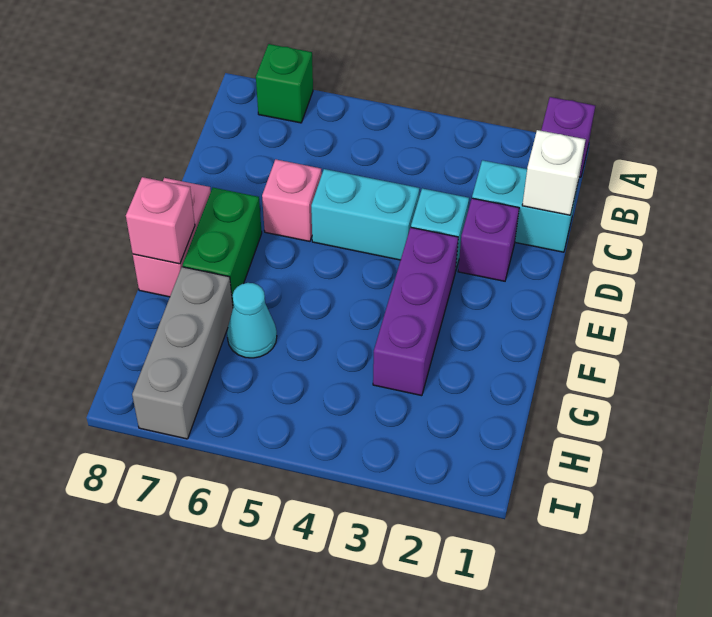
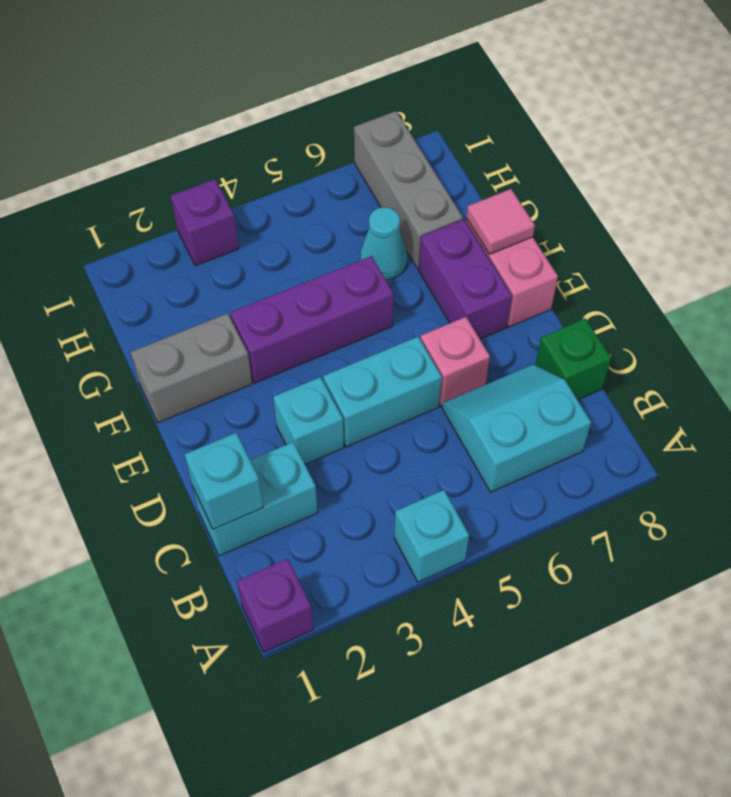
none -> cyan brick A4 level 1
green brick A7 level 1 -> green brick C8 level 1
none -> cyan slope B6:C7 level 1 top B
white brick C1 level 2 -> cyan brick C1 level 2
purple brick D2 level 1 -> purple brick I3 level 1
purple brick E3:G3 level 1 -> purple brick F3:F5 level 1
green brick E7:F7 level 1 -> purple brick E7:F7 level 1
none -> grey brick F1:F2 level 1
pink brick F8 level 2 -> pink tile F8 level 2

